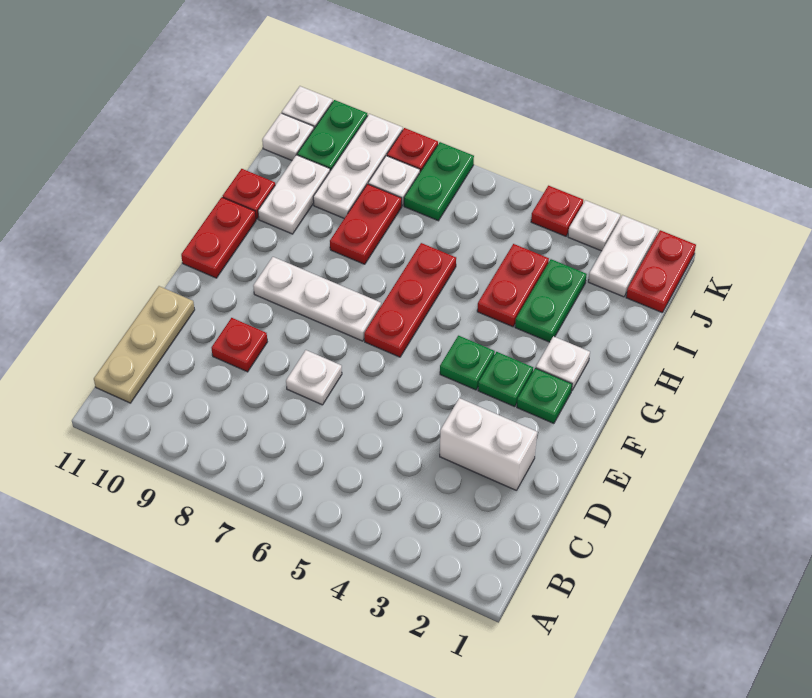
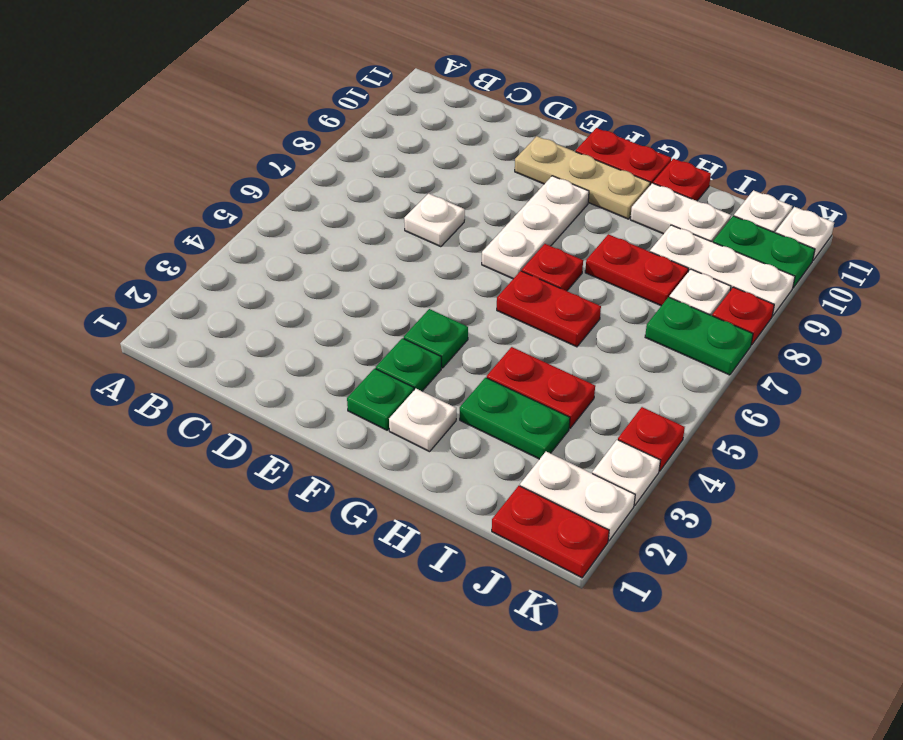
tan plate B11:D11 level 1 -> tan plate E10:G10 level 1
white brick D2:D3 level 1 -> none
red plate D9 level 1 -> red plate G7 level 1
red plate F6:H6 level 1 -> red plate G6:H6 level 1

